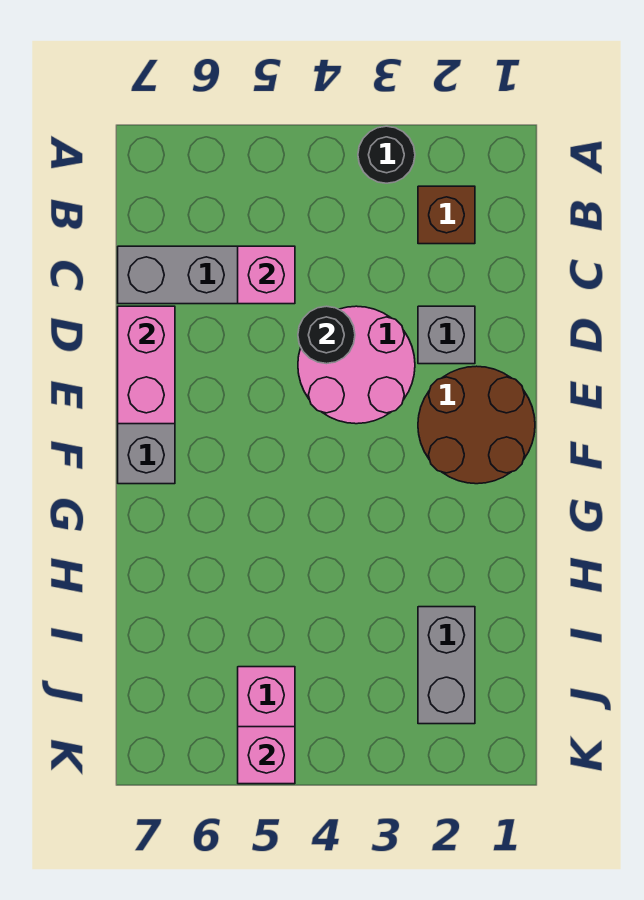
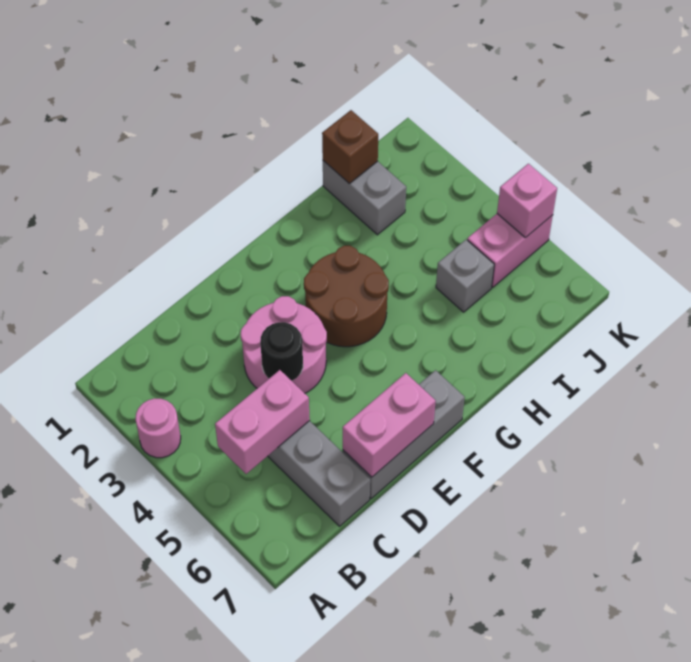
black round brick A3 level 1 -> pink round brick A3 level 1
brown brick B2 level 1 -> brown brick I1 level 2
pink brick C5 level 2 -> pink brick B5:C5 level 2
grey brick D2 level 1 -> grey brick I5 level 1
brown round brick E1:F2 level 1 -> brown round brick F3:G4 level 1
grey brick I2:J2 level 1 -> grey brick I1:I2 level 1

